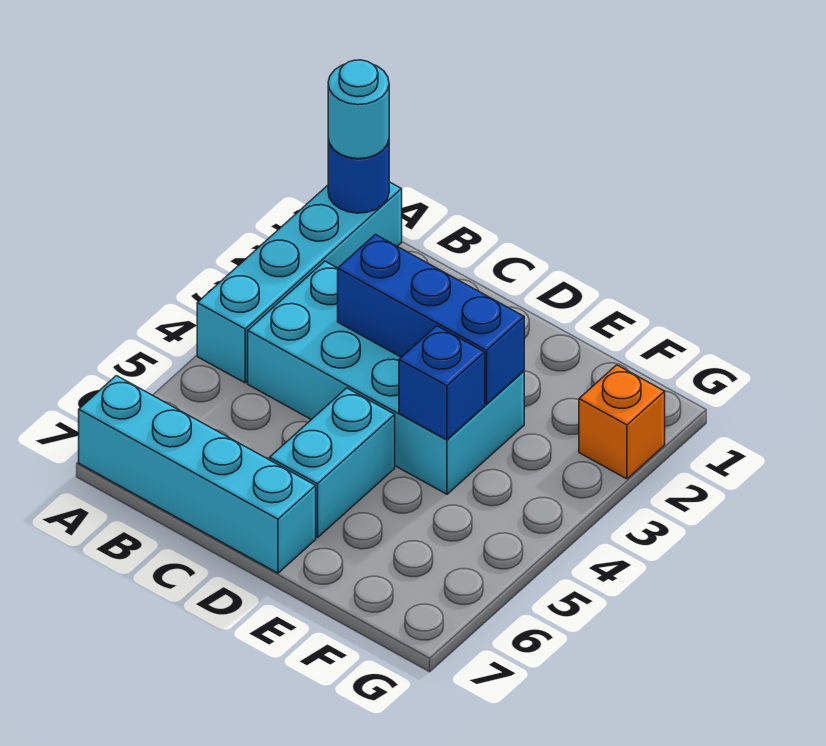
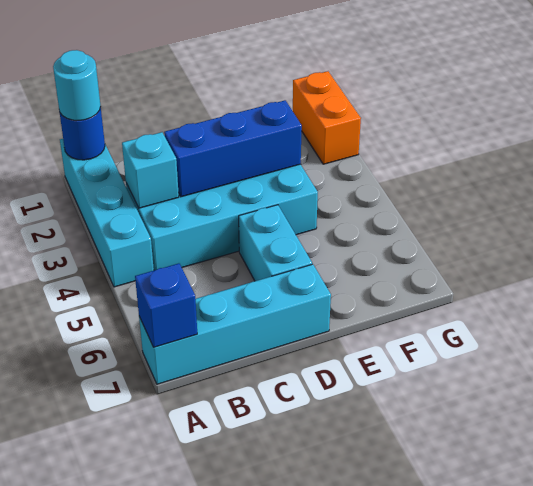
none -> cyan brick B3 level 2
blue brick E4 level 2 -> blue brick A7 level 2
orange brick G2 level 1 -> orange brick G1:G2 level 1

